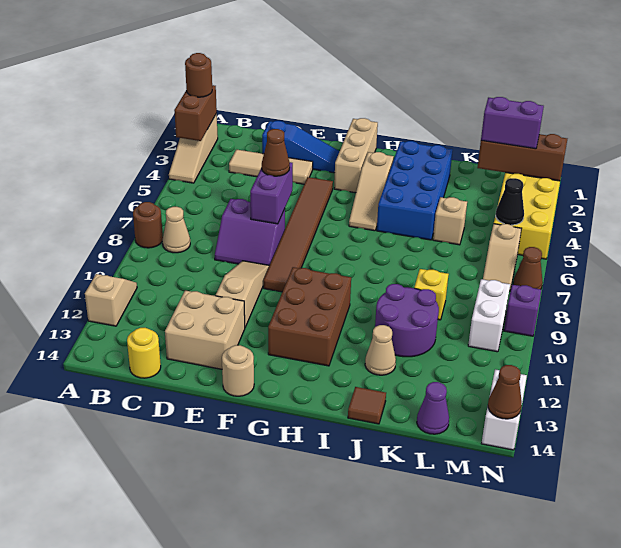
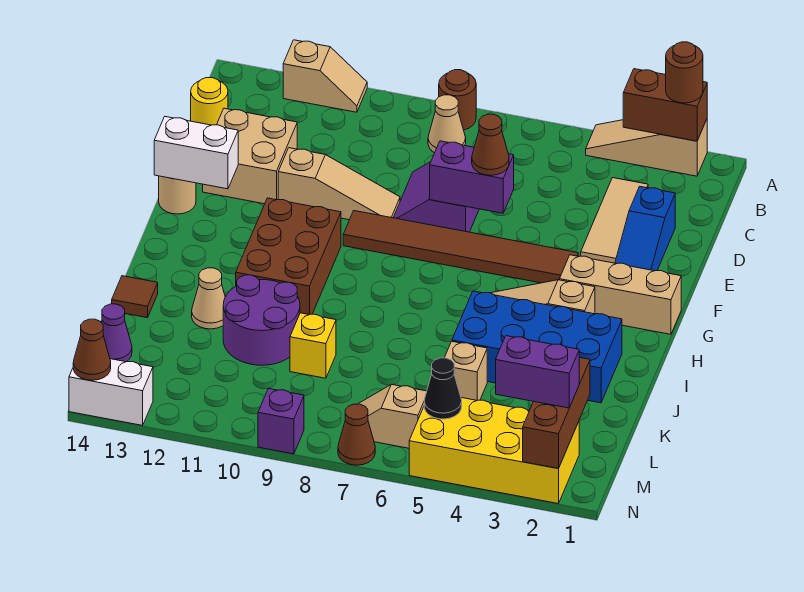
brown brick G10:H12 level 1 -> brown brick G10:I11 level 1
purple brick L2:M2 level 3 -> purple brick M2:M3 level 3
white brick M9:M10 level 1 -> white brick F13:F14 level 2

